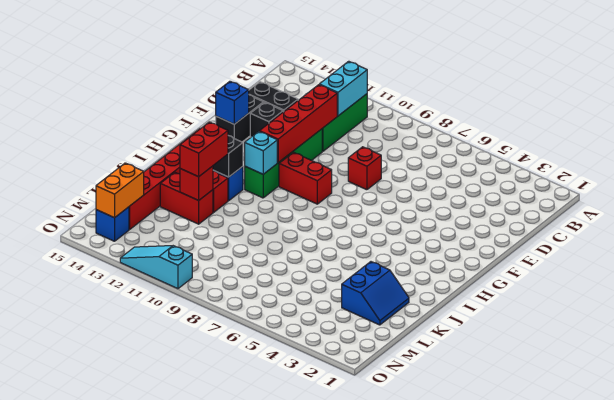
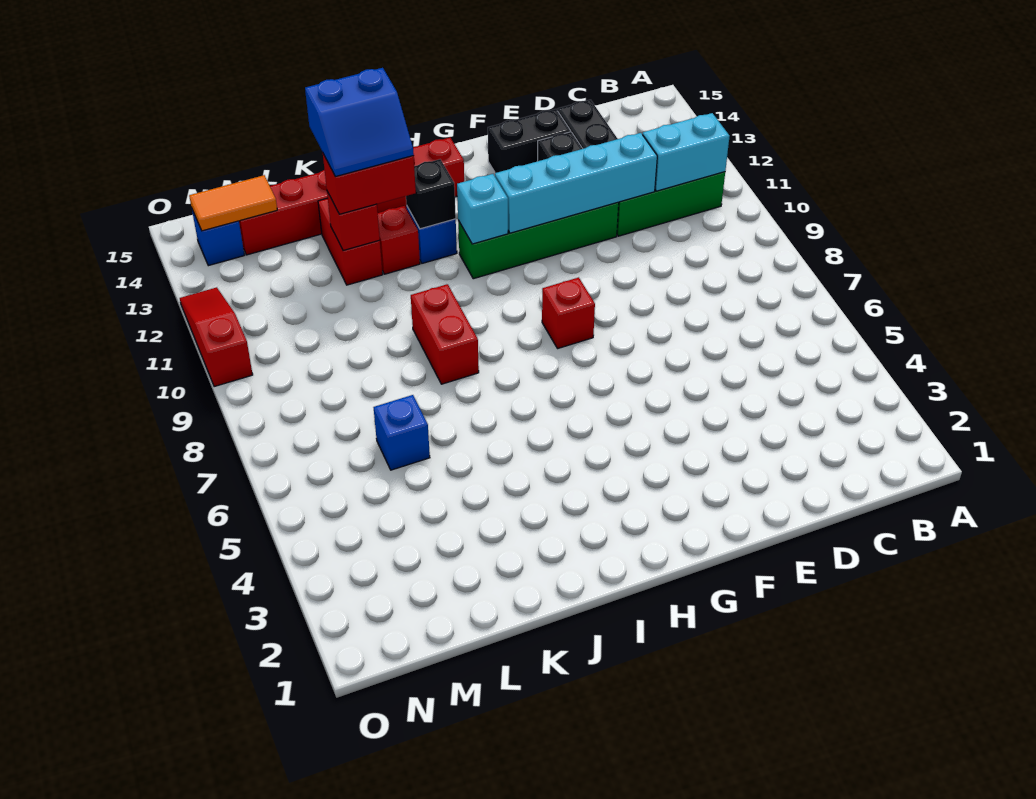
red brick D11:G11 level 2 -> cyan brick D11:G11 level 2
red brick E8 level 1 -> red brick G8 level 1
blue brick F14 level 2 -> blue brick L6 level 1
red brick G9:G10 level 1 -> red brick J8:J9 level 1
blue slope K2:L3 level 1 top 3 -> blue slope J12:K13 level 4 top 13
orange brick M14:N14 level 2 -> orange tile M14:N14 level 2
cyan slope O10:O12 level 1 top 10 -> red slope O10:O12 level 1 top 10

